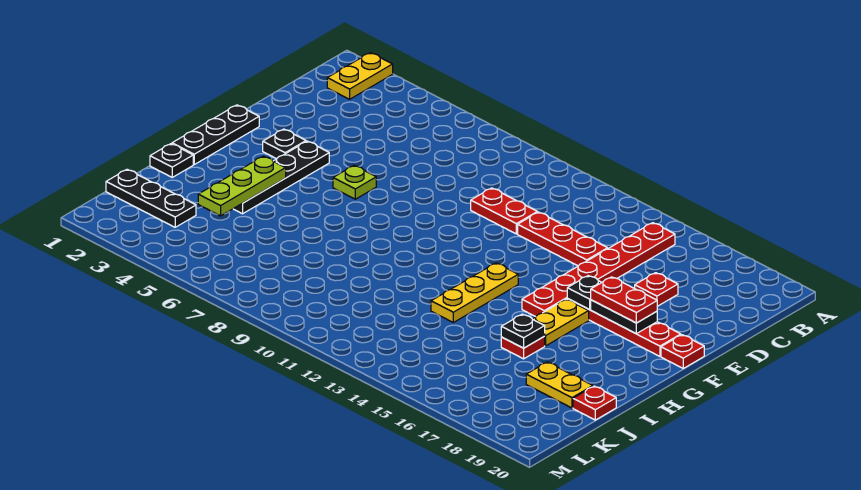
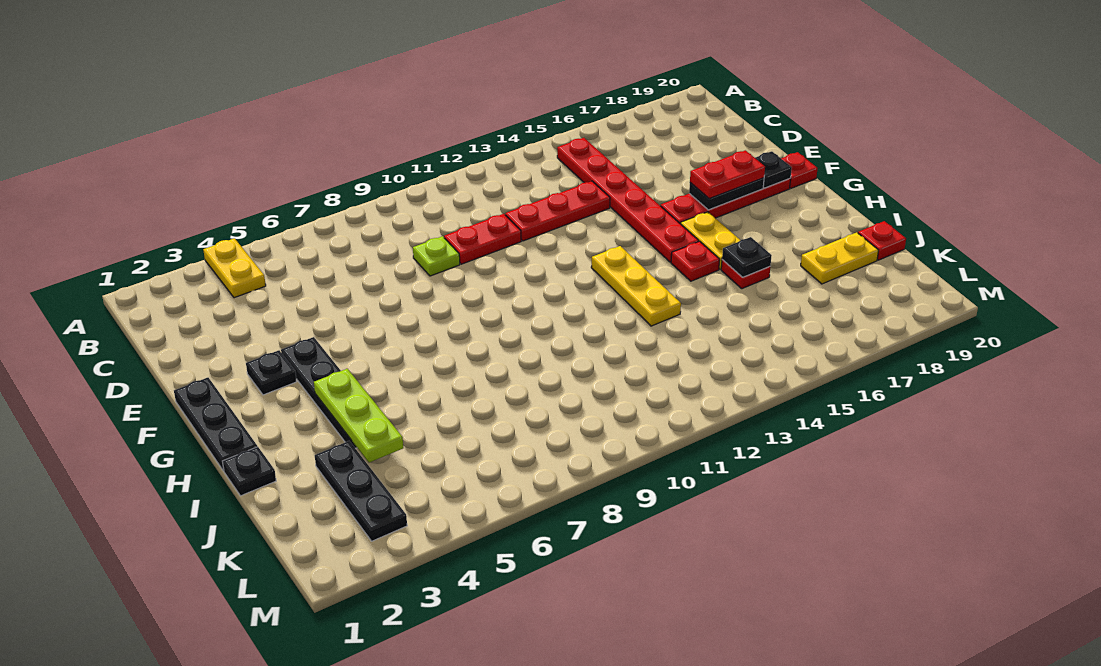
yellow plate A2:B2 level 1 -> yellow plate A4:B4 level 1
red plate D17 level 1 -> red plate H15 level 1
lime plate F6 level 1 -> lime plate D9 level 1
black plate F16 level 2 -> black plate F19 level 2
black plate K1:K3 level 1 -> black plate J3:L3 level 1

